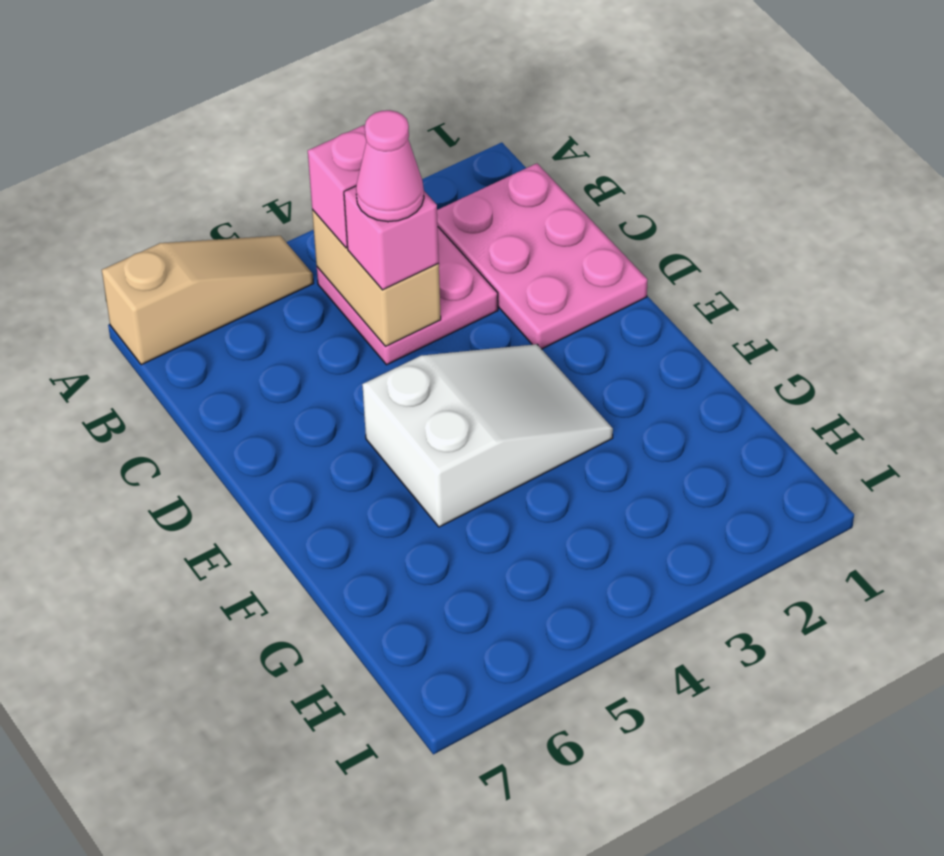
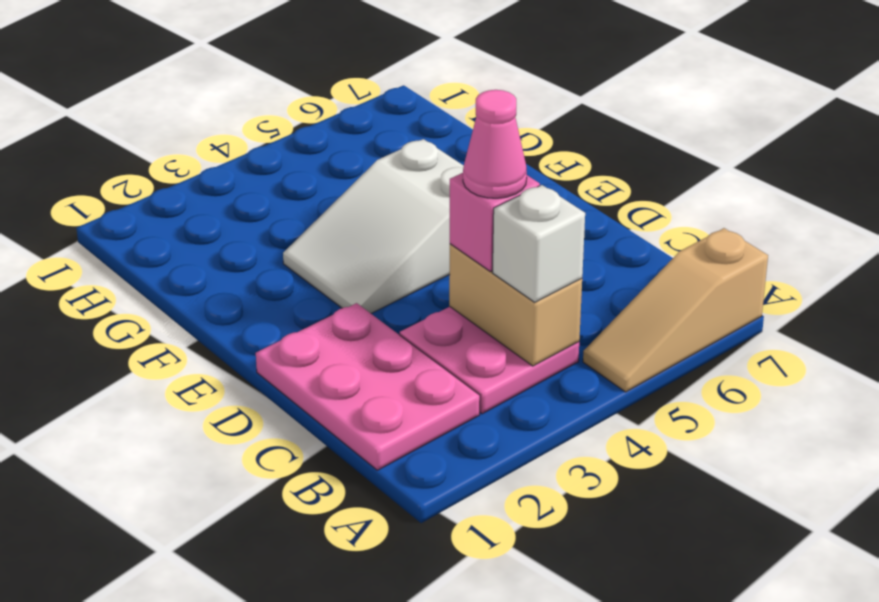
pink brick B4 level 3 -> white brick B4 level 3

